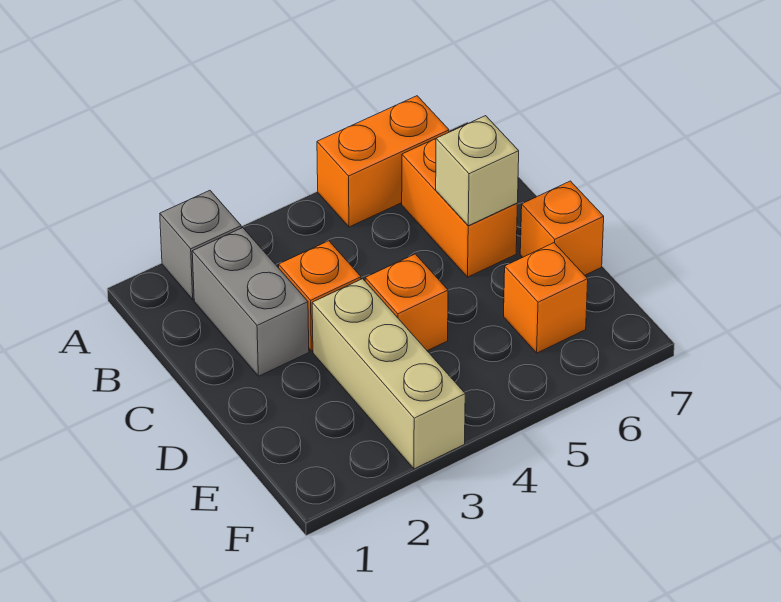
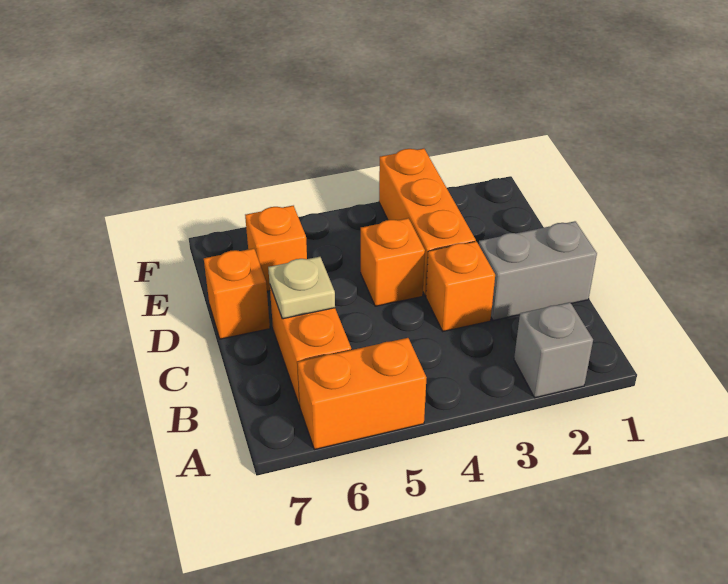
grey brick B2:C2 level 1 -> grey brick C1:C2 level 1
tan brick C6 level 2 -> tan plate C6 level 2
tan brick D3:F3 level 1 -> orange brick D3:F3 level 1

